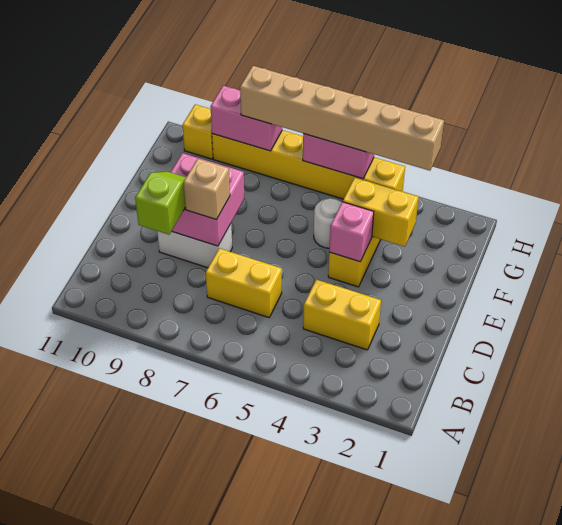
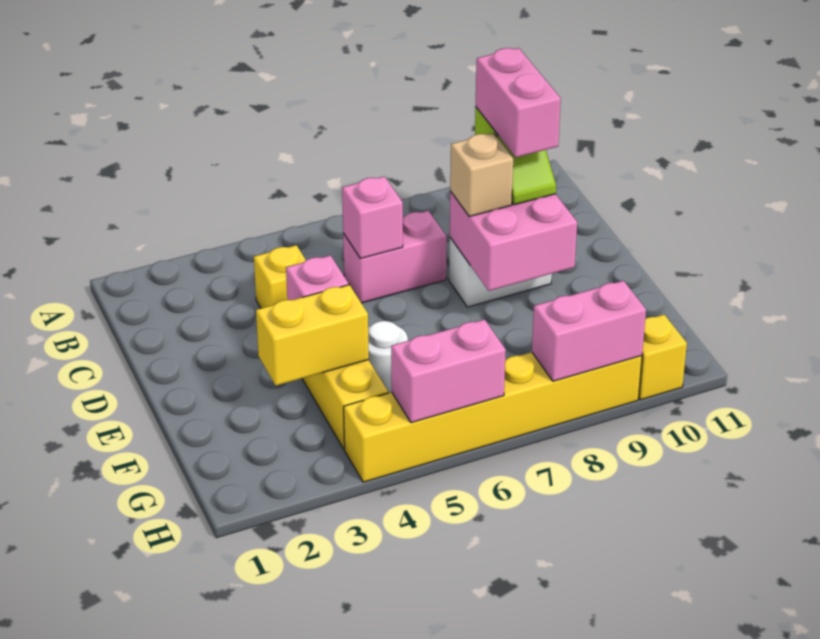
yellow brick C3:C4 level 1 -> yellow brick C4 level 1
yellow brick C6:C7 level 1 -> pink brick C6:C7 level 1
none -> pink brick C6 level 2
none -> pink brick C9:D9 level 4
tan brick H3:H8 level 3 -> none

